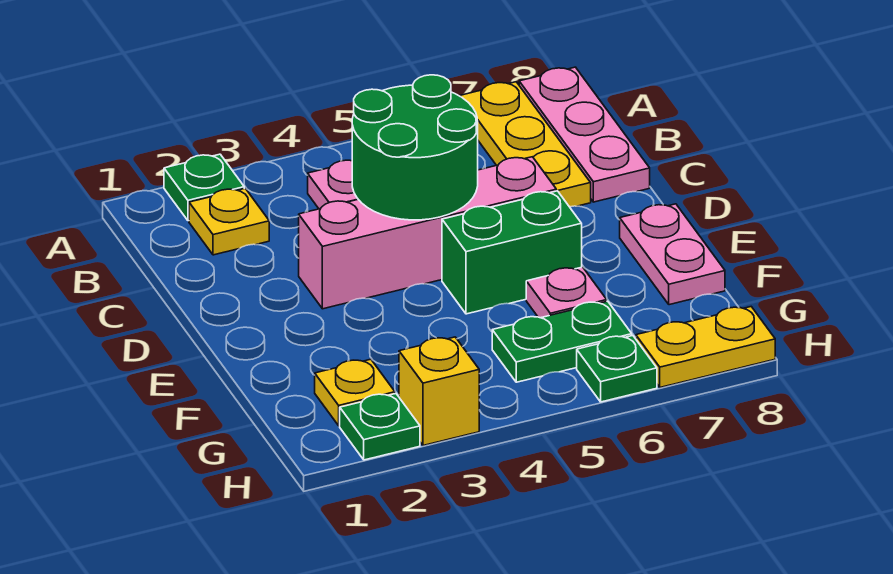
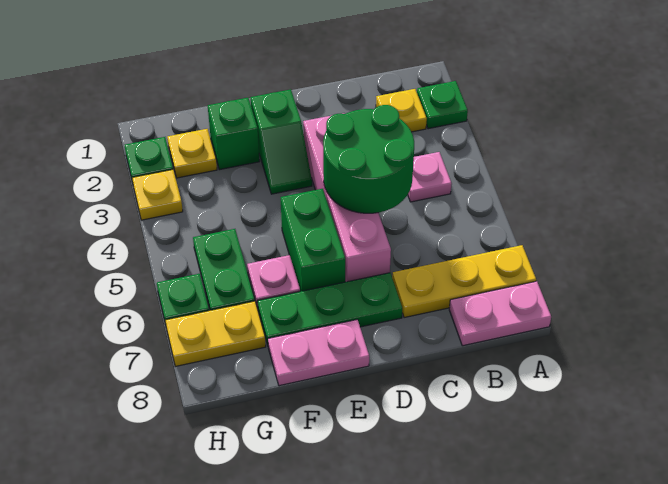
pink plate A8:C8 level 1 -> pink plate A8:B8 level 1
none -> green plate D7:F7 level 1
none -> green slope E2:E3 level 1 top 2
none -> green brick F2 level 1
yellow brick H3 level 1 -> yellow plate H3 level 1
yellow plate H7:H8 level 1 -> yellow plate G7:H7 level 1

